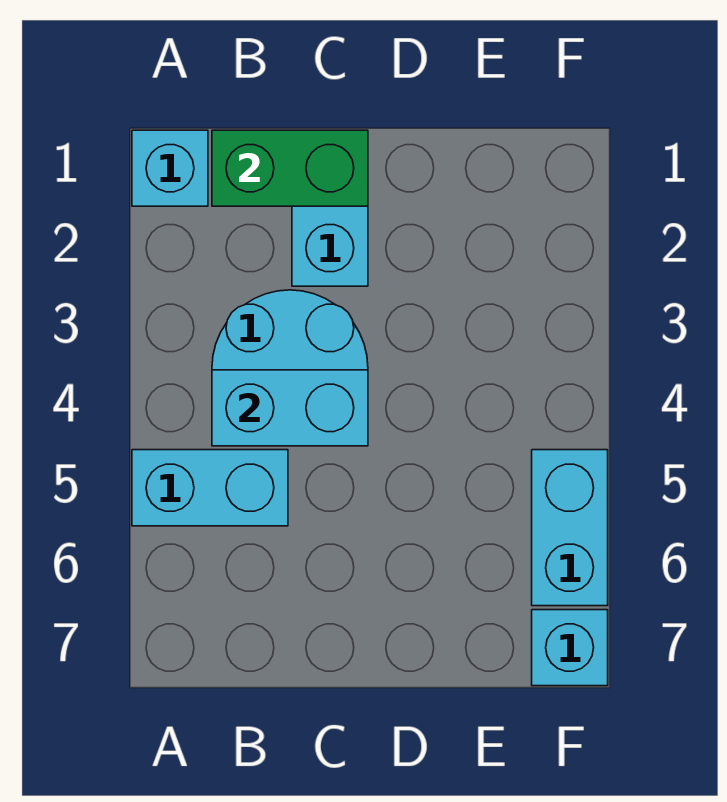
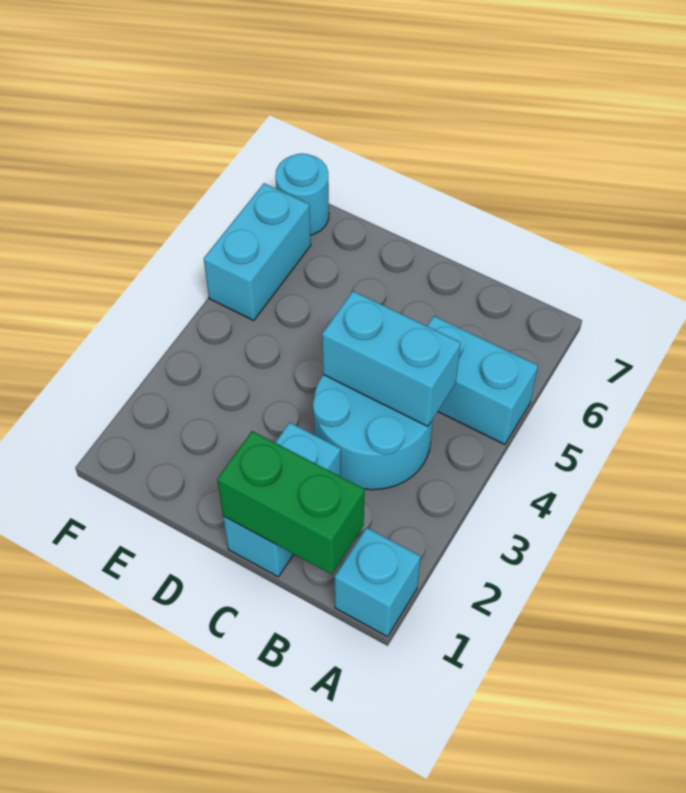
cyan brick F7 level 1 -> cyan round brick F7 level 1

